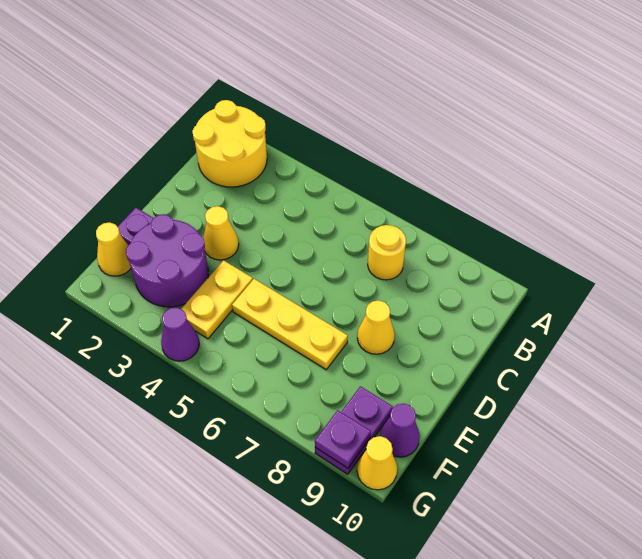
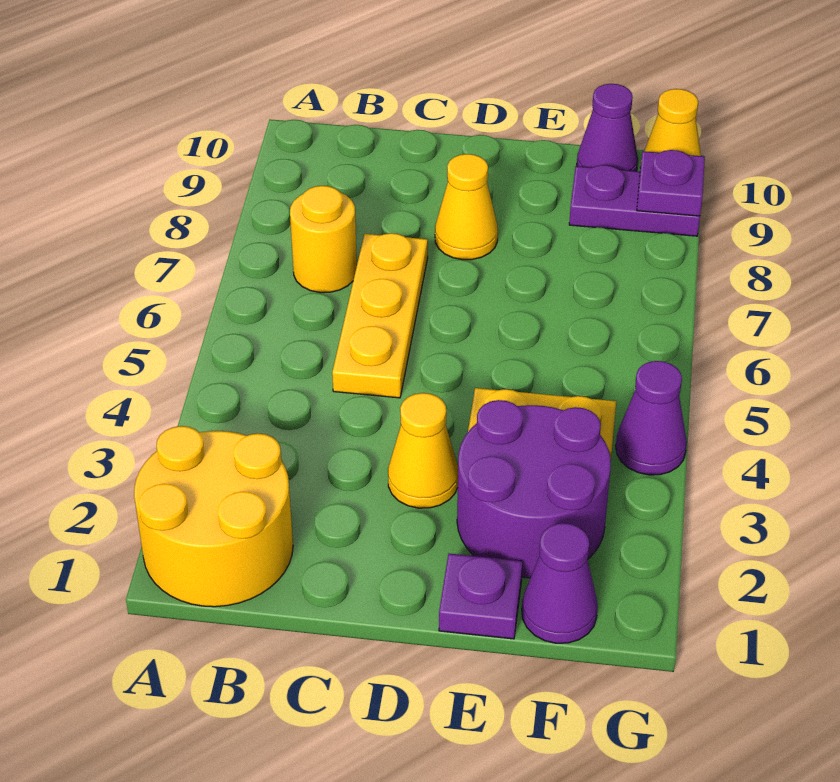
yellow plate E5:E7 level 1 -> yellow plate C5:C7 level 1
yellow cone F1 level 1 -> purple cone F1 level 1

